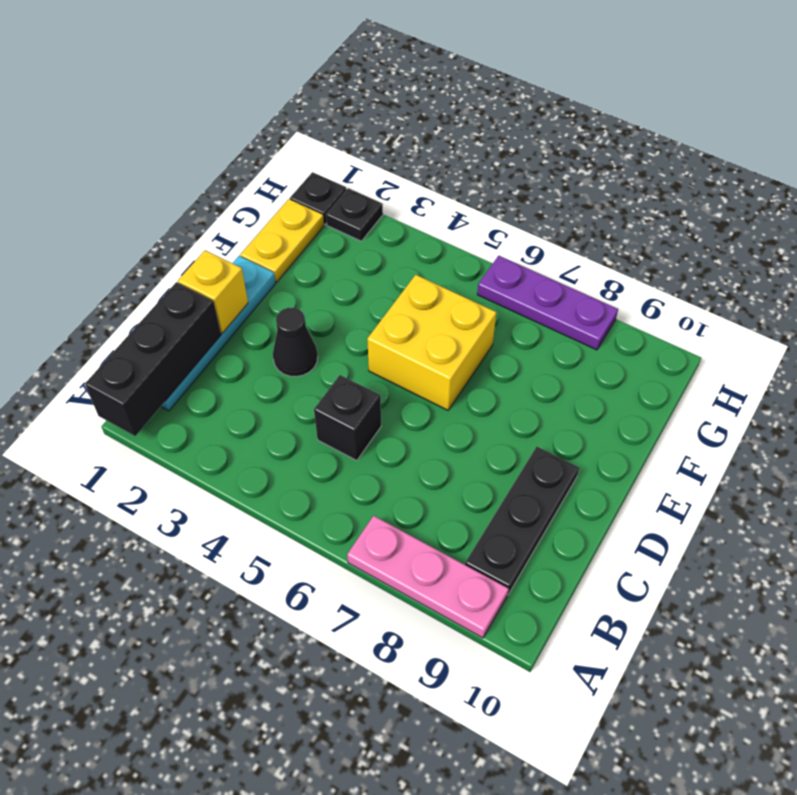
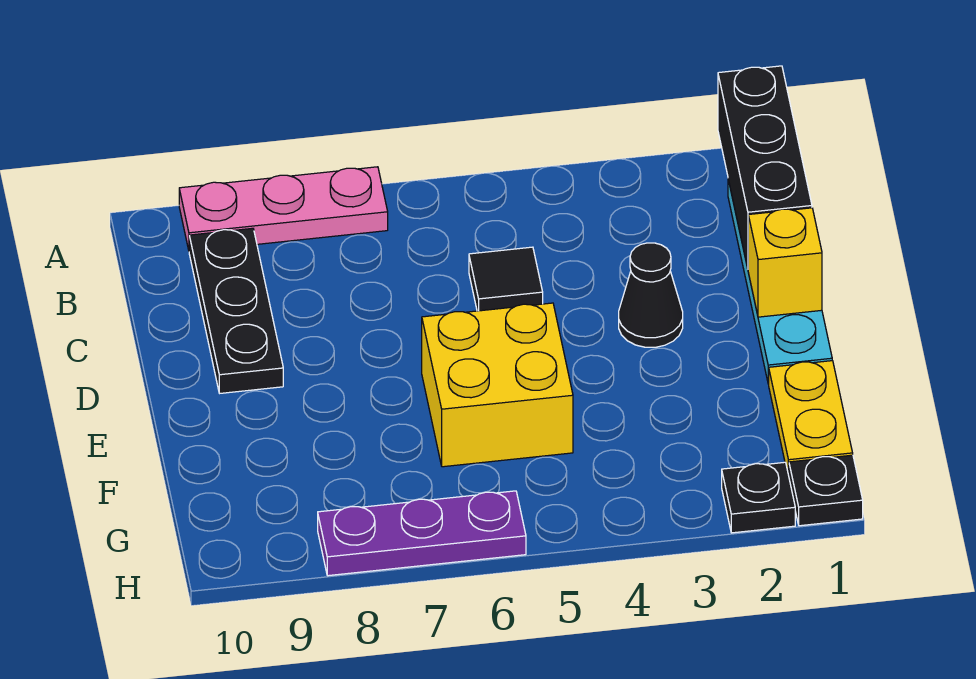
black brick C5 level 1 -> black tile C5 level 1

